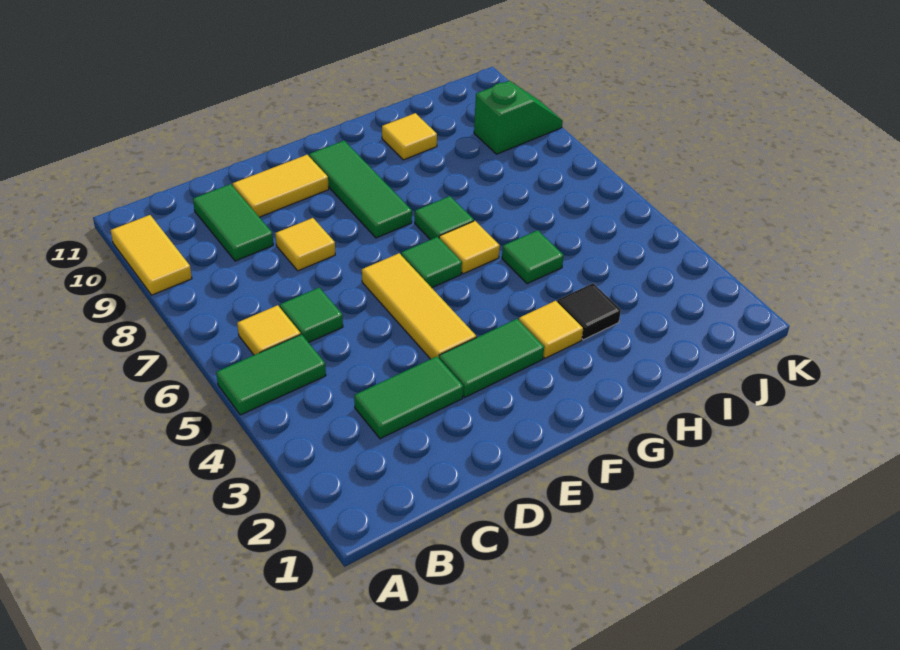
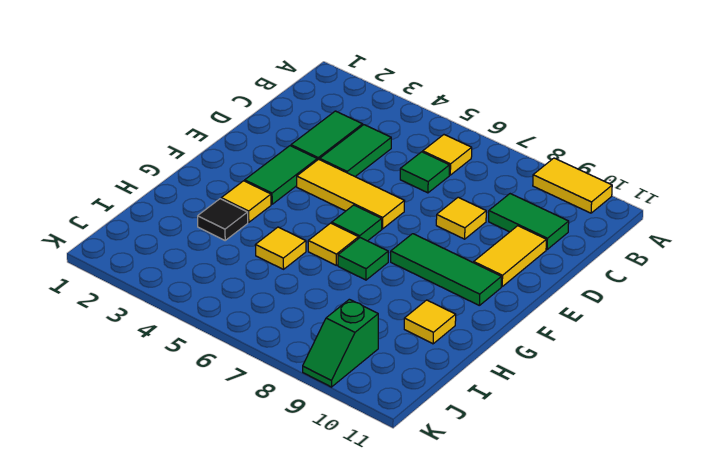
green tile A5:B5 level 1 -> green tile C4:D4 level 1
green tile H5 level 1 -> yellow tile H5 level 1

